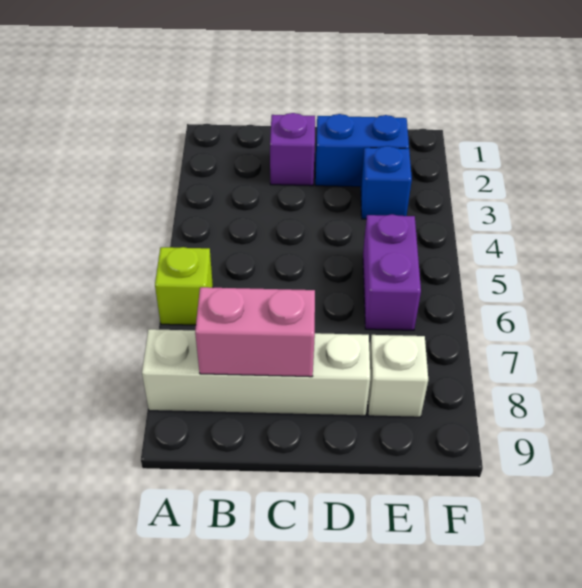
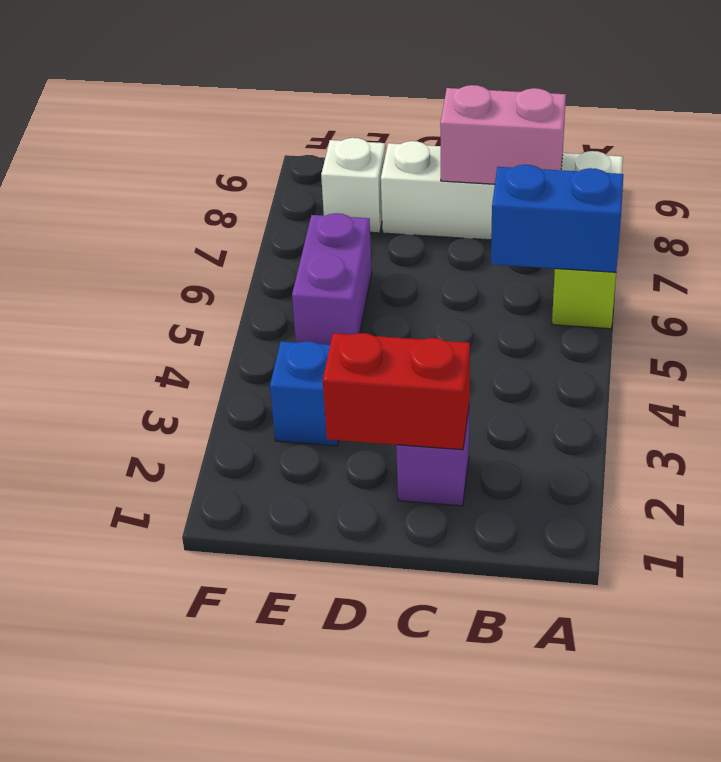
none -> red brick C2:D2 level 2
blue brick D2:E2 level 1 -> blue brick A6:B6 level 2

